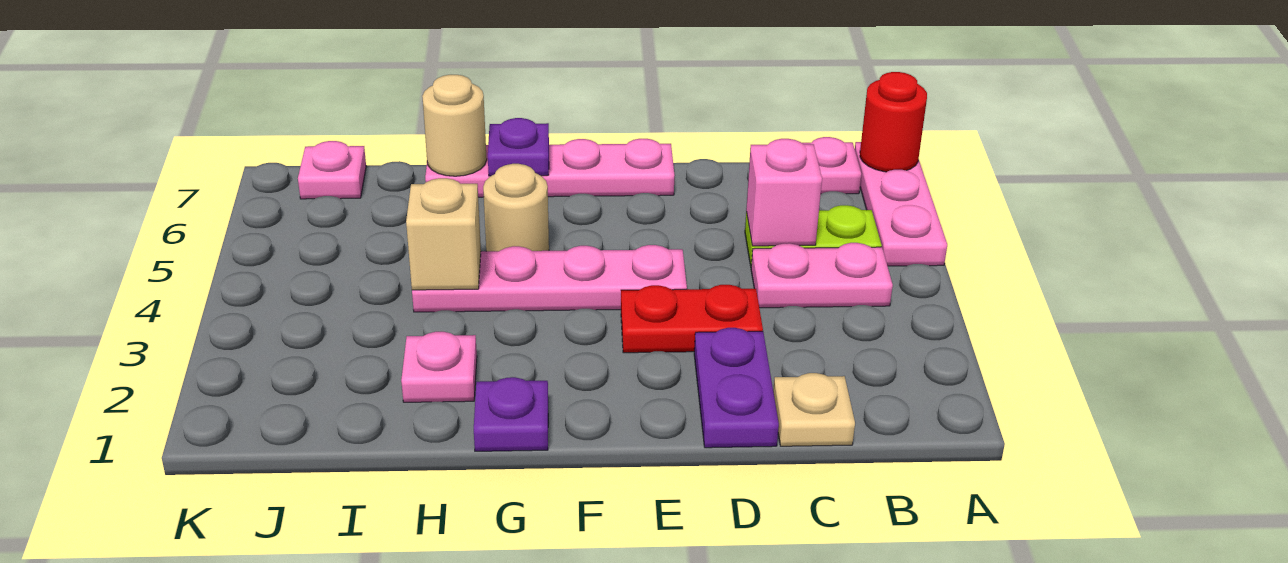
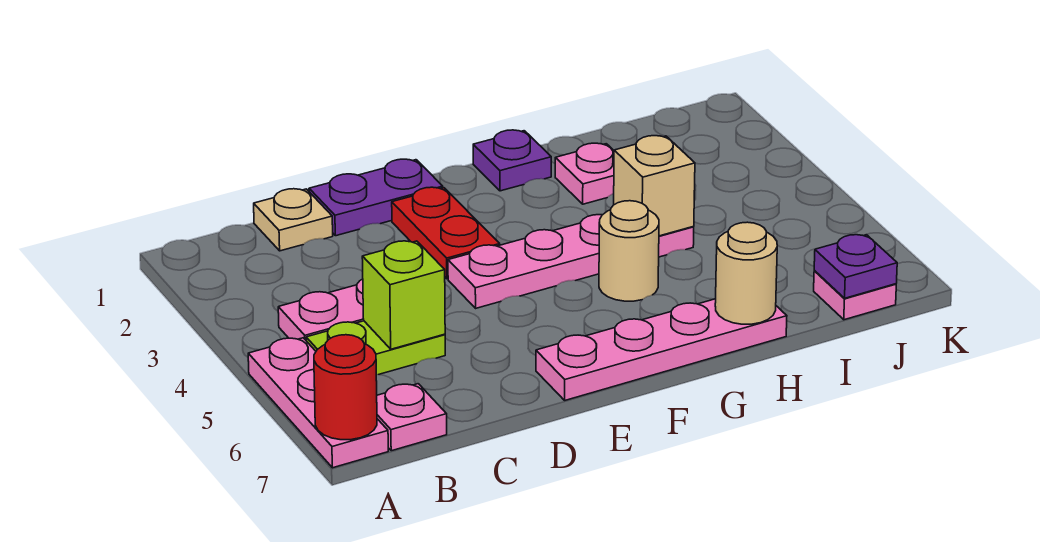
pink brick C5 level 2 -> lime brick C5 level 2
purple plate D1:D2 level 1 -> purple plate D1:E1 level 1
red plate D3:E3 level 1 -> red plate E2:E3 level 1
purple plate G7 level 2 -> purple plate J7 level 2

